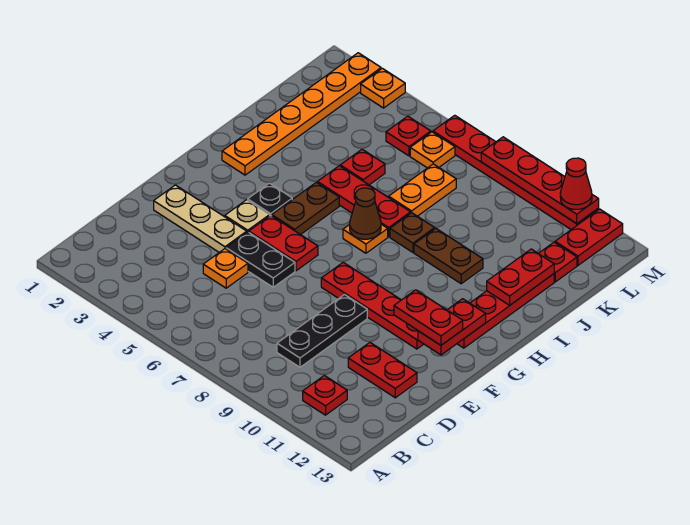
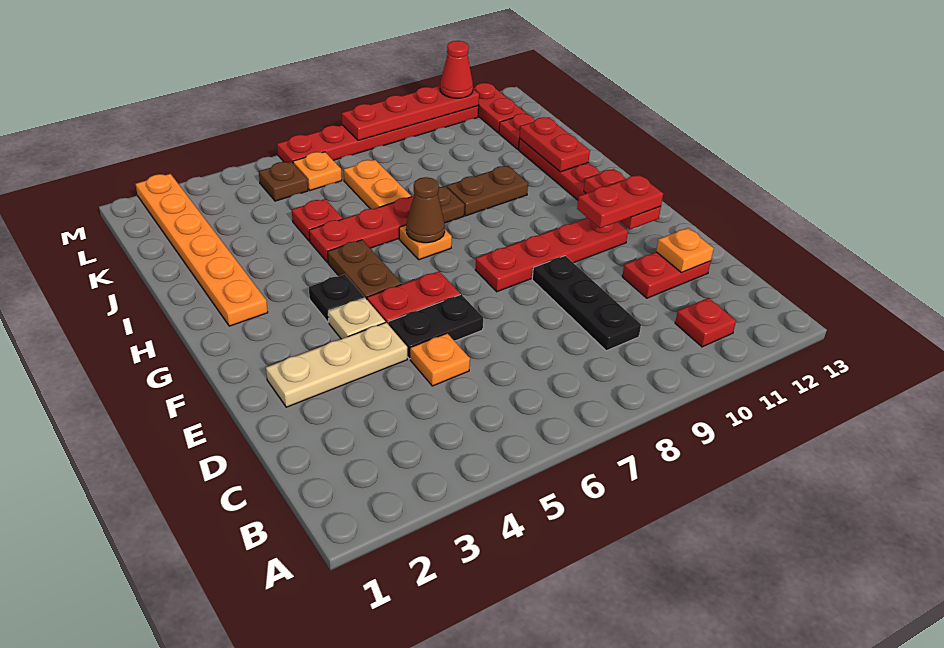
red plate L5 level 1 -> brown plate L5 level 1
orange plate M3 level 1 -> orange plate D12 level 2

